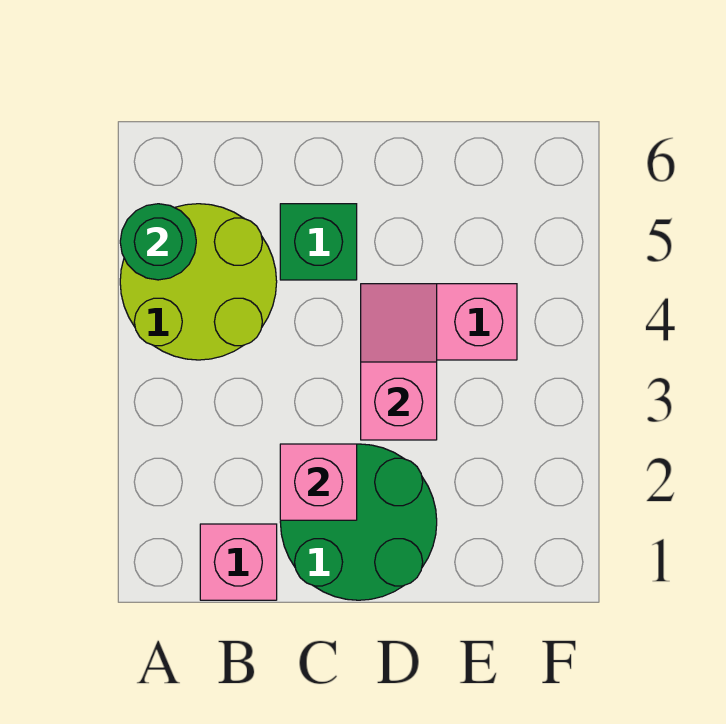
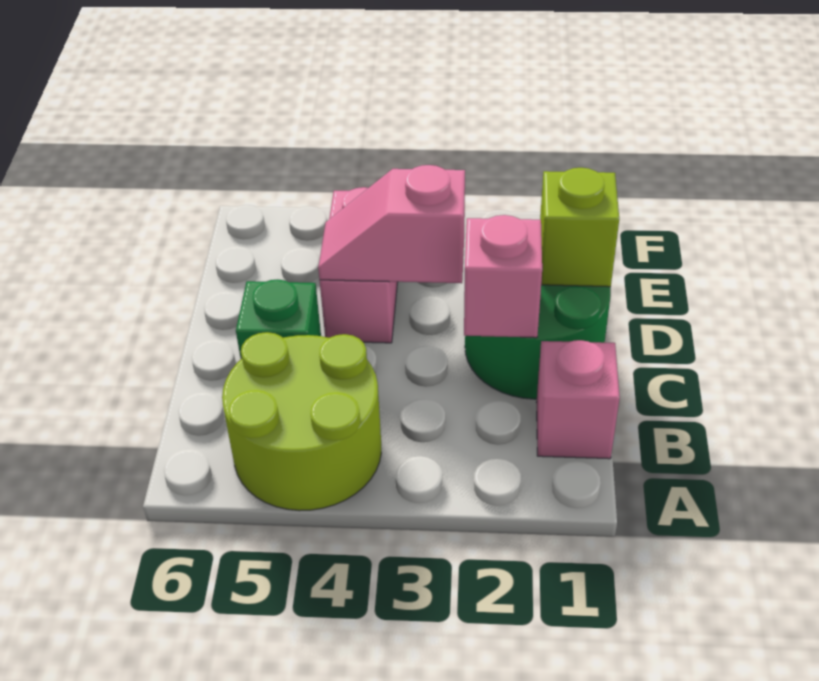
green round brick A5 level 2 -> none
none -> lime brick D1 level 2

